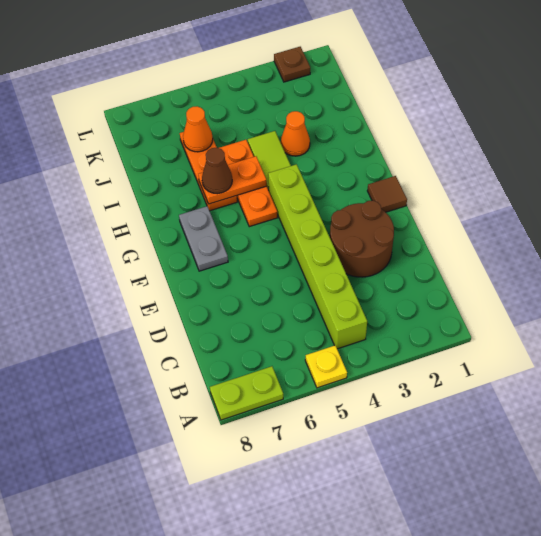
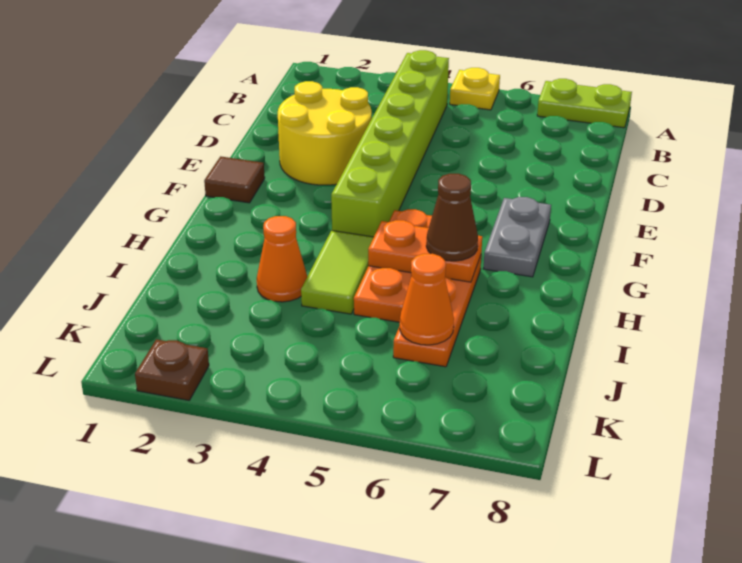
brown round brick D2:E3 level 1 -> yellow round brick D2:E3 level 1

